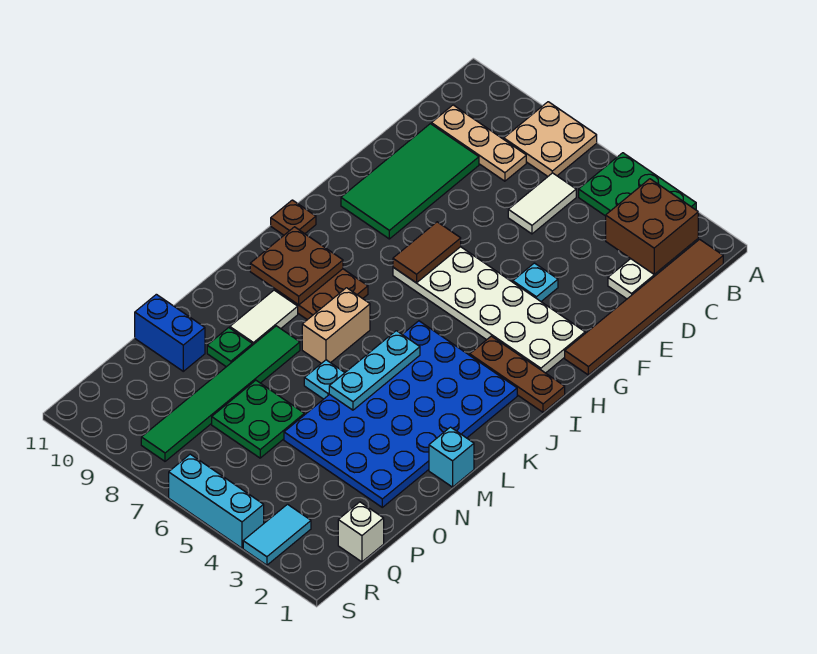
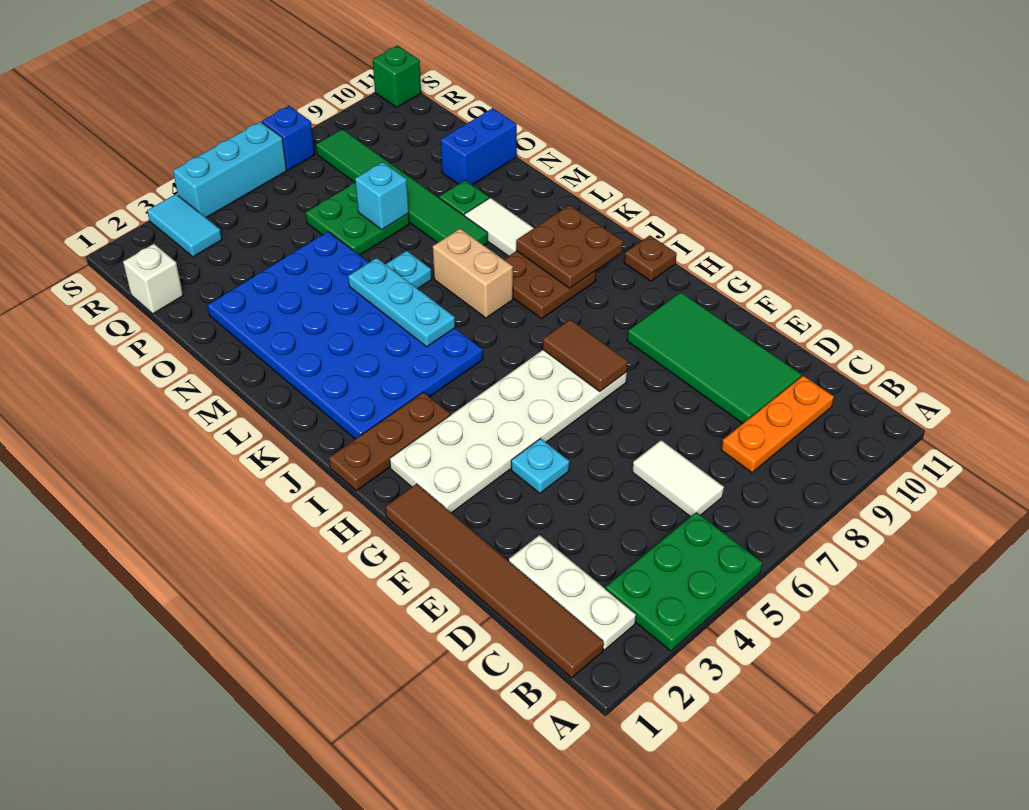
tan plate A7:B8 level 1 -> none
brown brick B2:C3 level 2 -> none
tan plate C8:C10 level 1 -> orange plate C8:C10 level 1
cyan brick M1 level 1 -> cyan brick O7 level 2
none -> blue brick S7 level 1
none -> green brick S11 level 1

